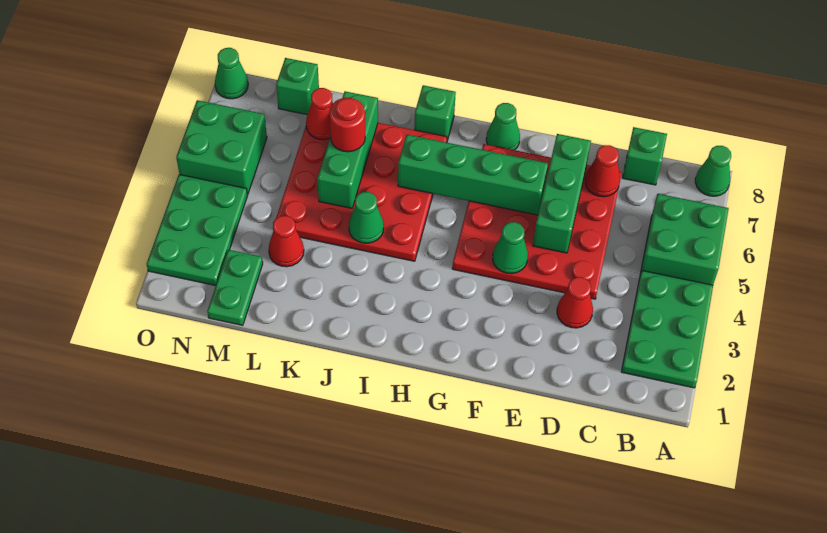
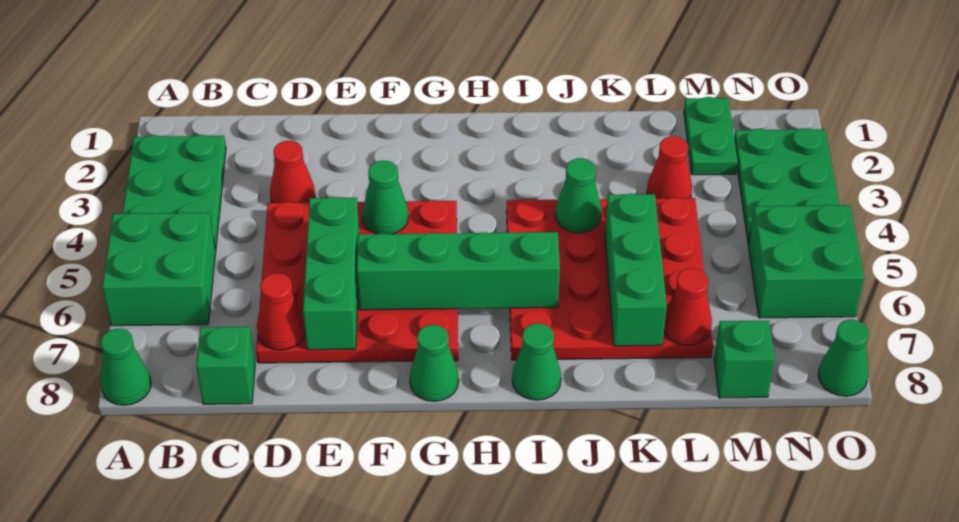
green brick I8 level 1 -> green cone I8 level 1
red round brick K6 level 3 -> none

